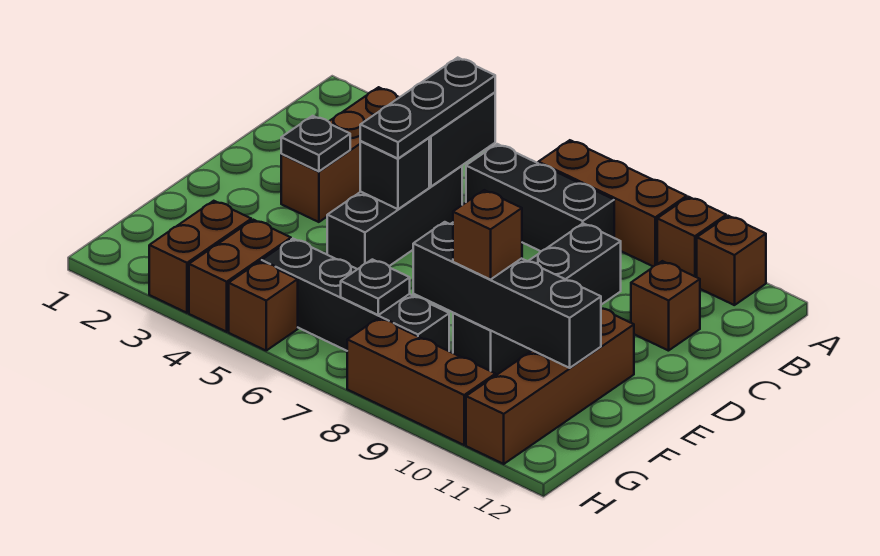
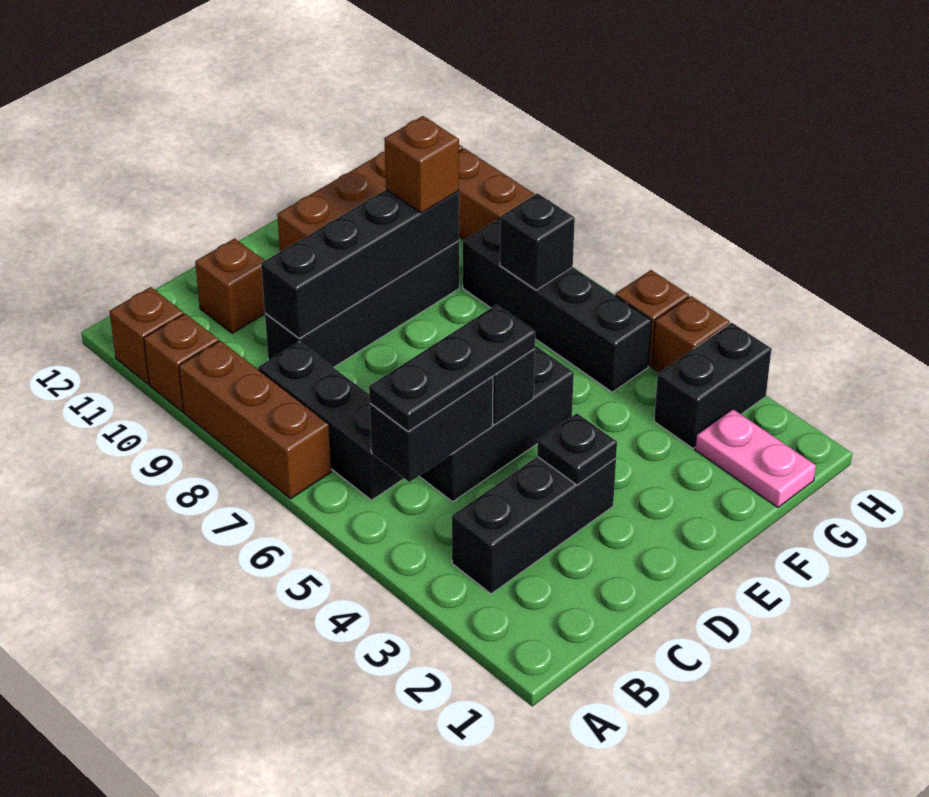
brown brick B3:D3 level 1 -> black brick B3:D3 level 1
black brick F8:F11 level 2 -> black brick C9:F9 level 2
none -> pink plate G1:G2 level 1
brown brick G3:H3 level 1 -> black brick G3:H3 level 1
brown brick G4:H4 level 1 -> brown brick H4 level 1
black plate G7 level 2 -> black brick G7 level 2

